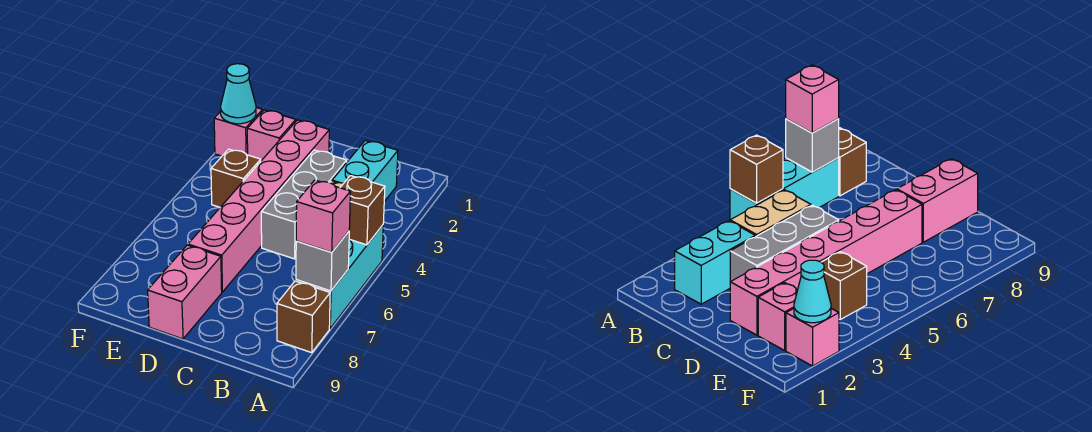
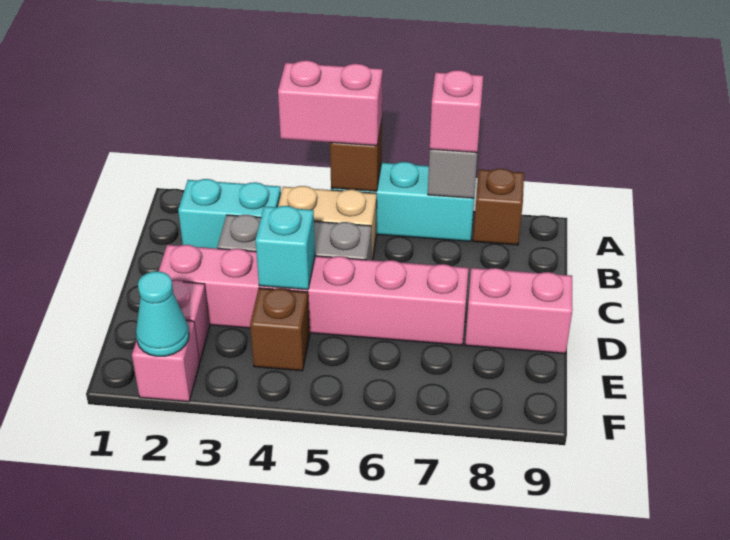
none -> pink brick A4:A5 level 3
none -> cyan brick D4 level 2

